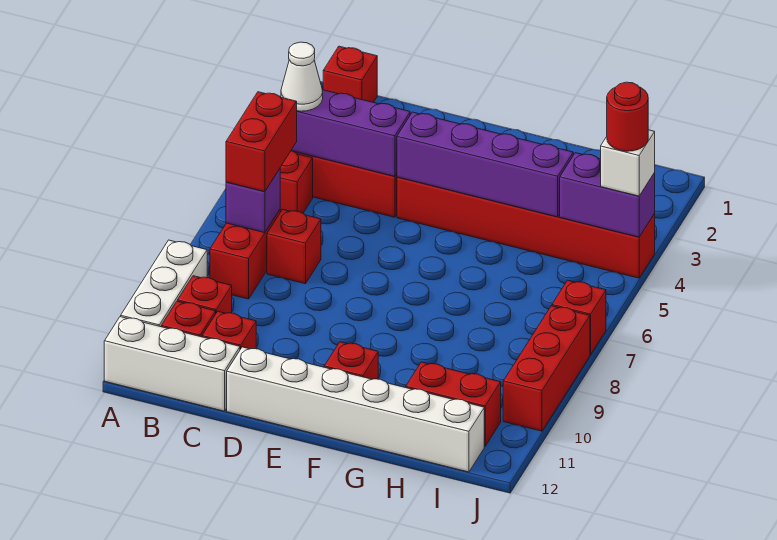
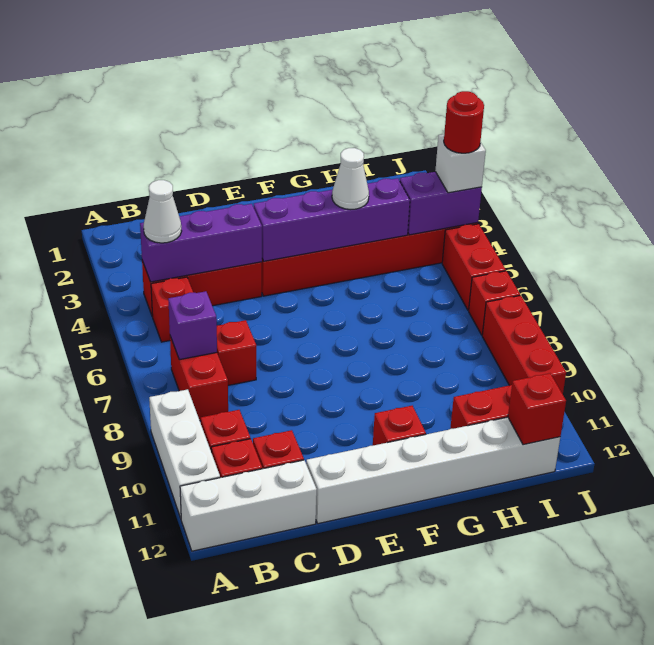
red brick B1 level 1 -> red brick I12 level 2
red brick B6:B7 level 3 -> red brick J5:J6 level 1
none -> white cone G4 level 3

